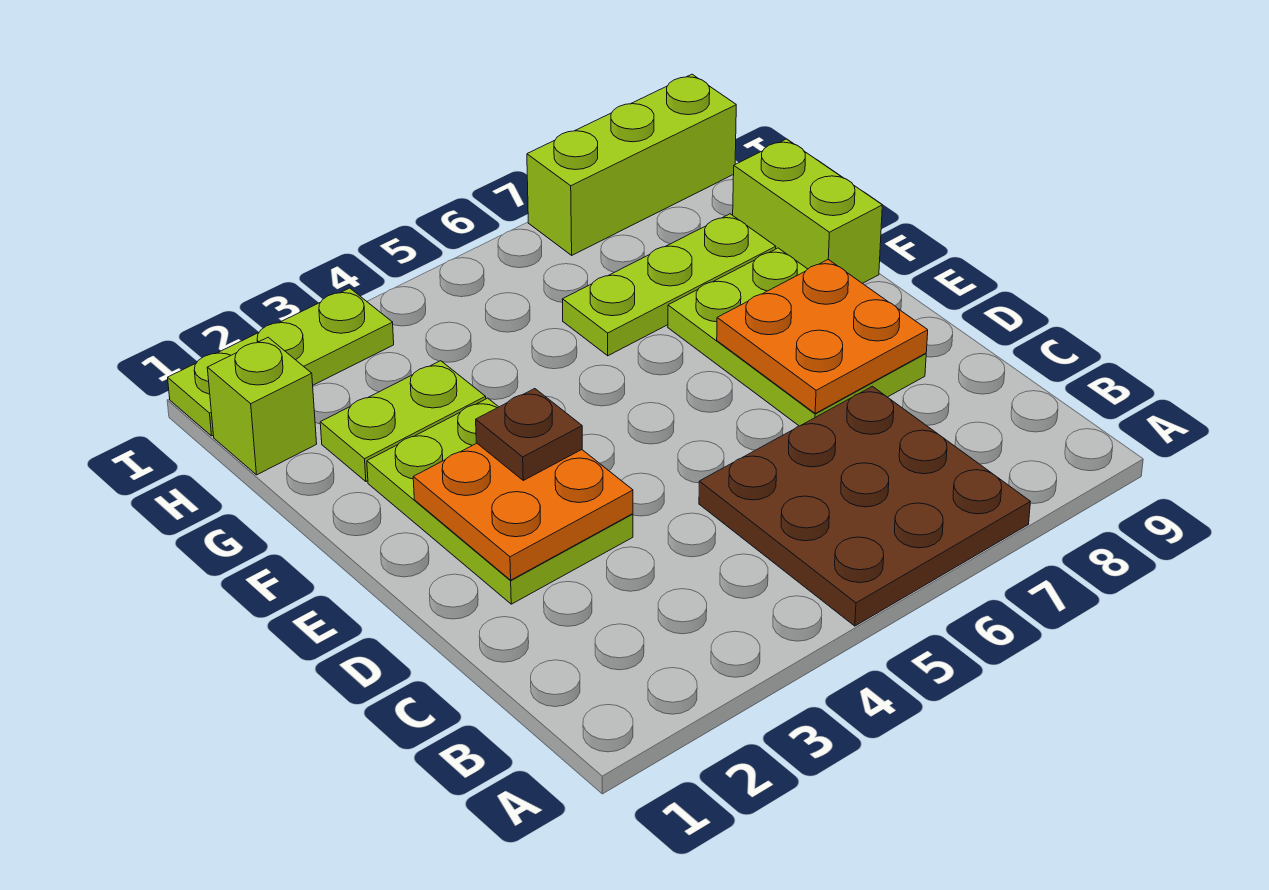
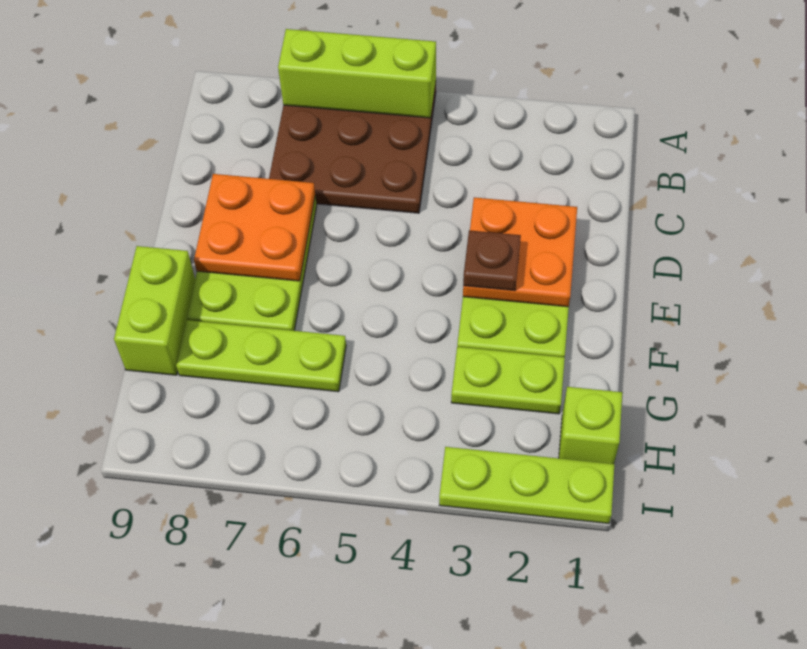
lime brick I7:I9 level 1 -> lime brick A5:A7 level 2

